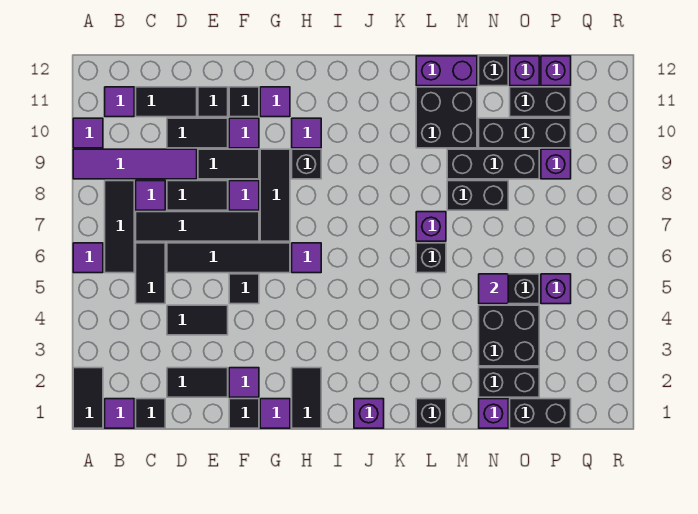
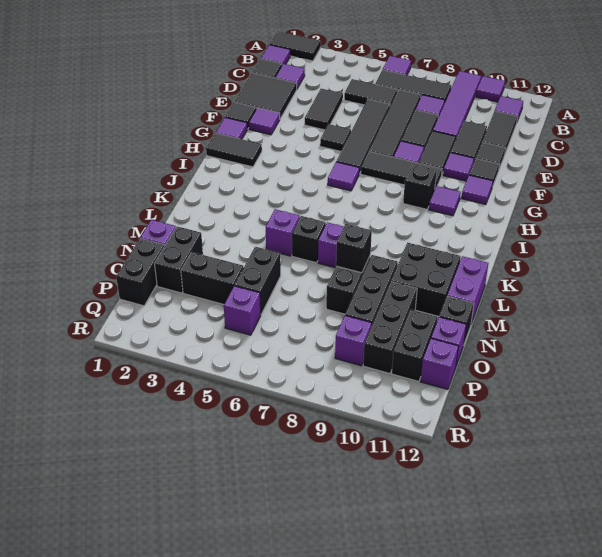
black tile D2:E2 level 1 -> black tile D1:E2 level 1
purple brick J1 level 1 -> purple brick L5 level 1
black brick L1 level 1 -> black brick M8 level 2
black brick N3:O4 level 1 -> black brick O3:O4 level 1
purple tile N5 level 2 -> purple tile C2 level 1

